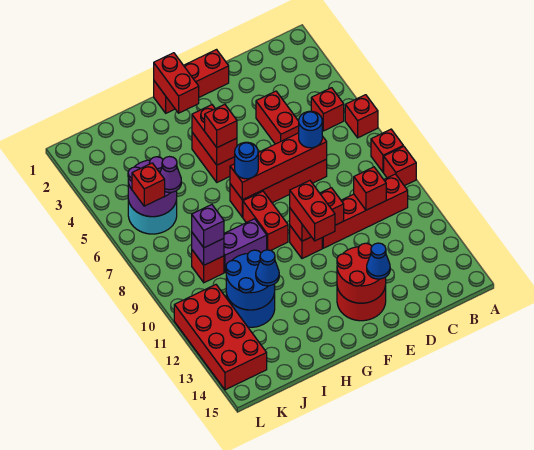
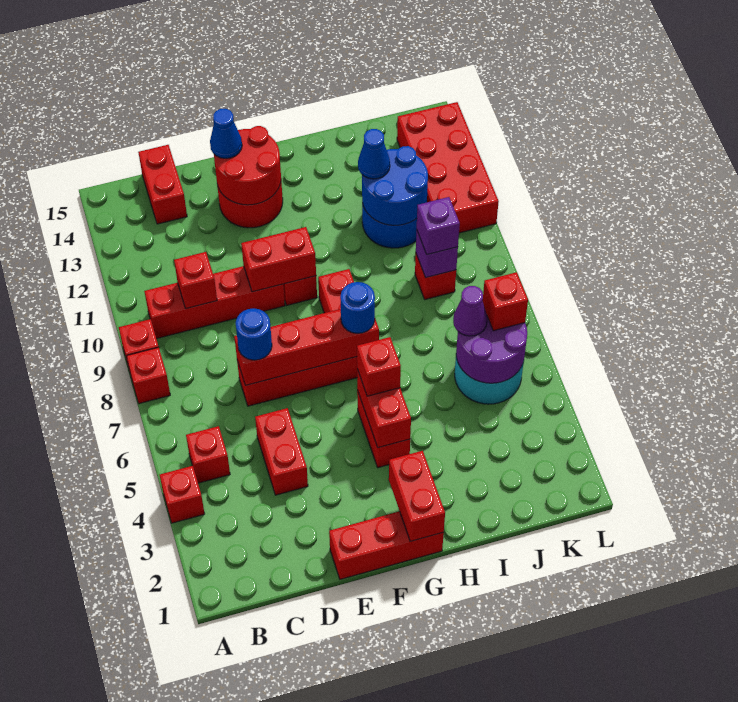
red brick A6 level 1 -> red brick A4 level 1
red brick F10:F11 level 3 -> red brick C14:C15 level 1
purple brick H9:I9 level 1 -> none

